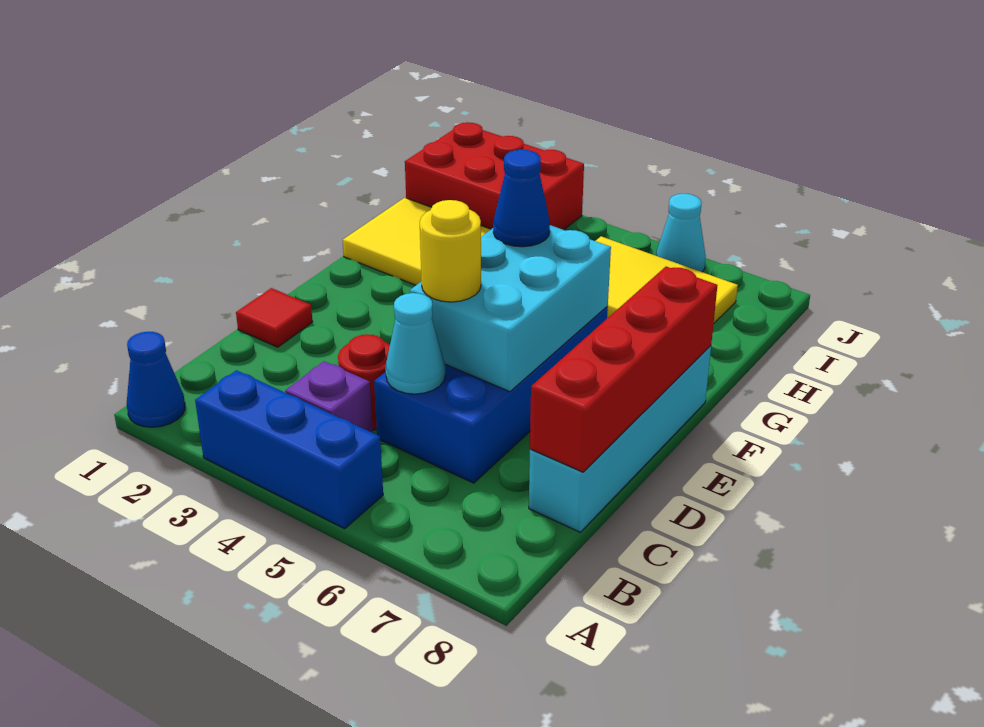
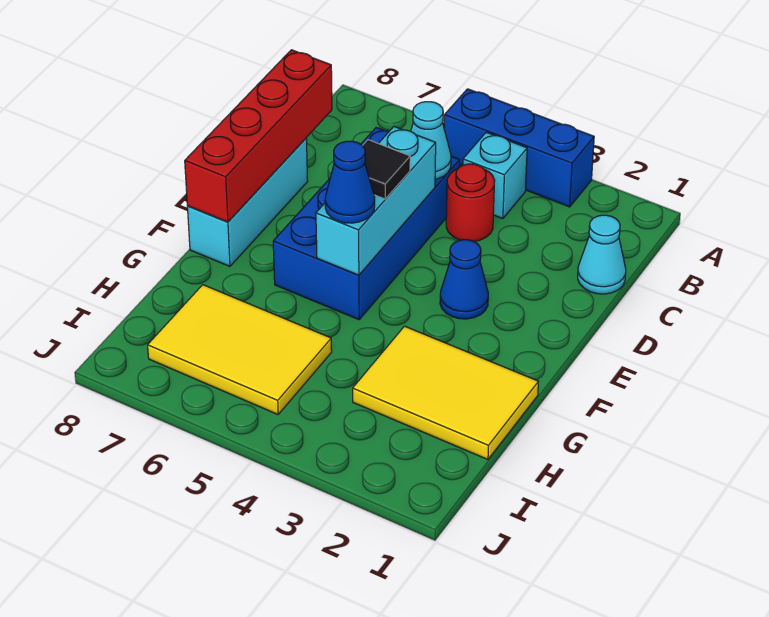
blue cone A1 level 1 -> blue cone E3 level 1
purple brick B4 level 1 -> cyan brick B4 level 1
cyan brick C8:F8 level 1 -> cyan brick D8:F8 level 1
red tile D1 level 1 -> none
cyan brick D5:F6 level 2 -> cyan brick D5:F5 level 2
yellow round brick D5 level 3 -> none
none -> black tile E5 level 3
red brick I1:J3 level 1 -> none
cyan cone J6 level 1 -> cyan cone C1 level 1

